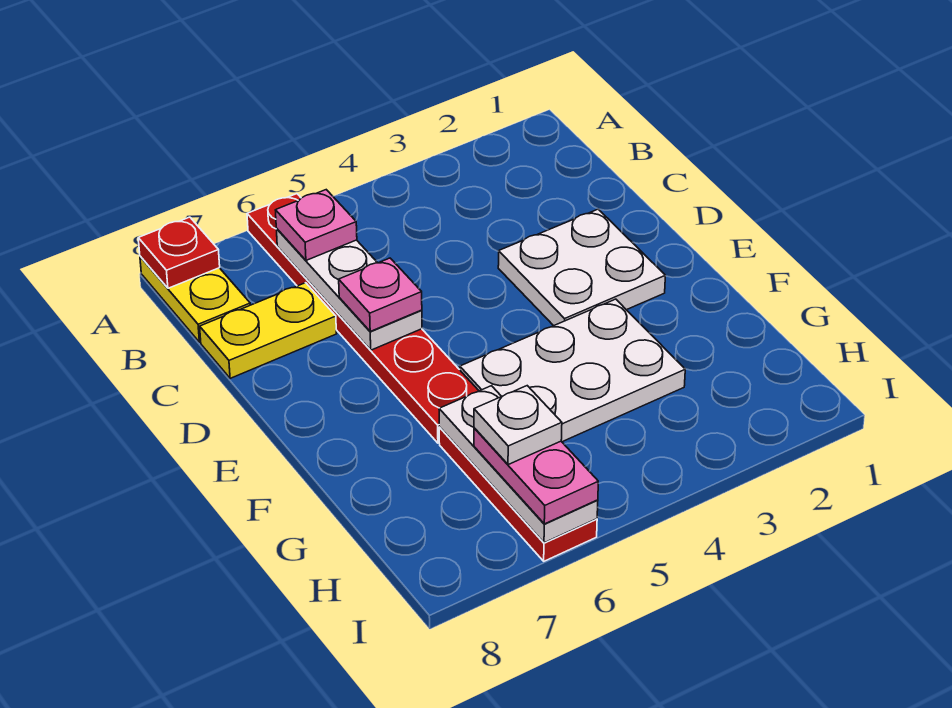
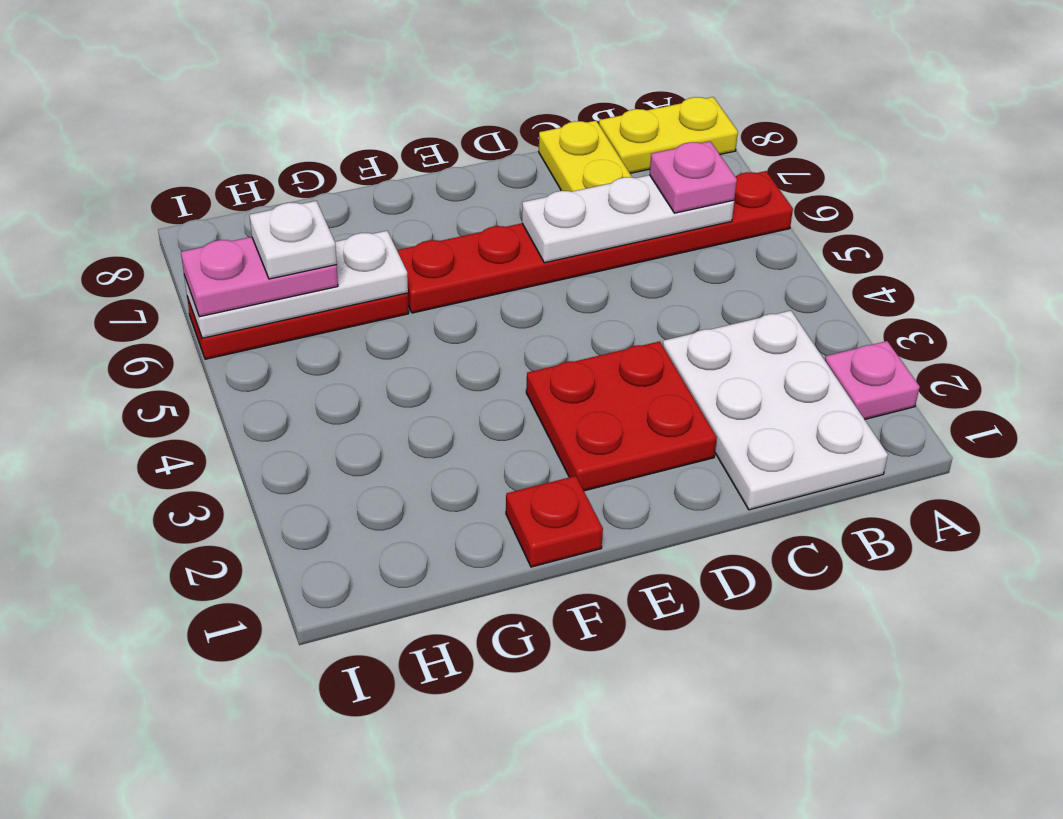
red plate A8 level 2 -> red plate F1 level 1
white plate D2:E3 level 1 -> red plate D2:E3 level 1
pink plate D6 level 3 -> pink plate A2 level 1
white plate F3:G5 level 1 -> white plate B1:C3 level 1

